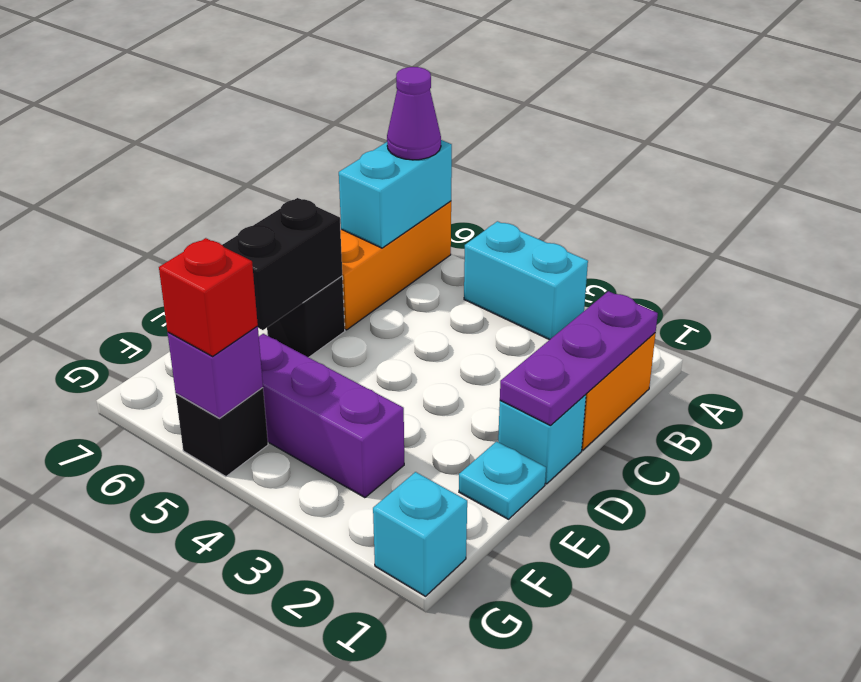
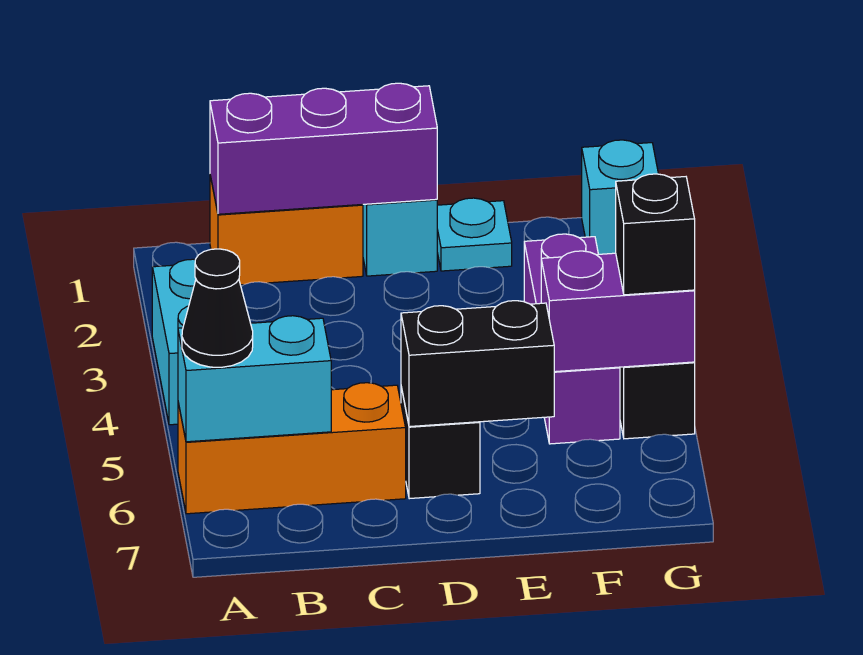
purple cone A6 level 3 -> black cone A6 level 3
purple plate B1:D1 level 2 -> purple brick B1:D1 level 2
purple brick G5 level 2 -> purple brick F5:G5 level 2
red brick G5 level 3 -> black brick G5 level 3

